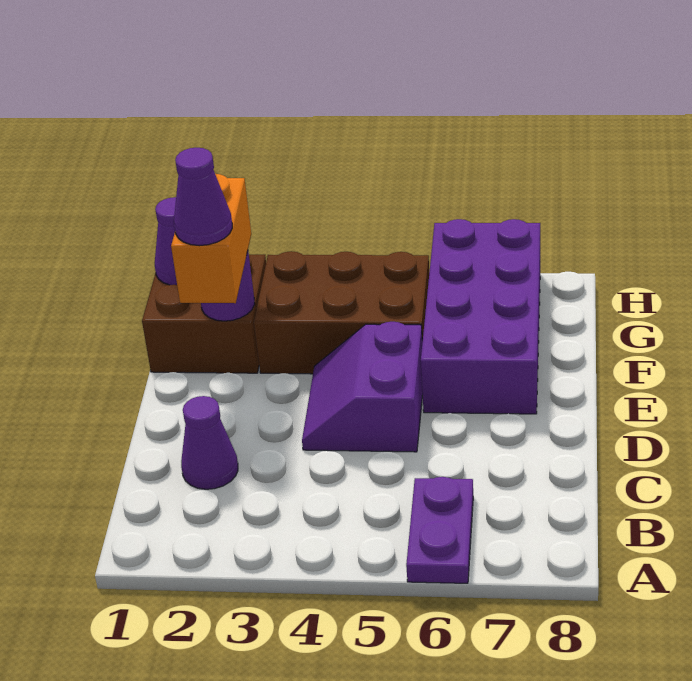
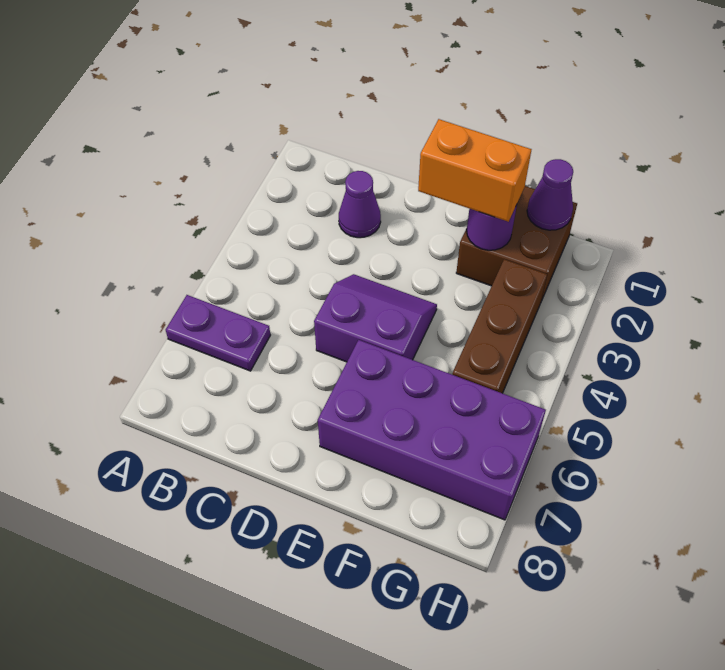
purple cone E2 level 4 -> none
brown brick F3:G5 level 1 -> brown brick G3:G5 level 1

